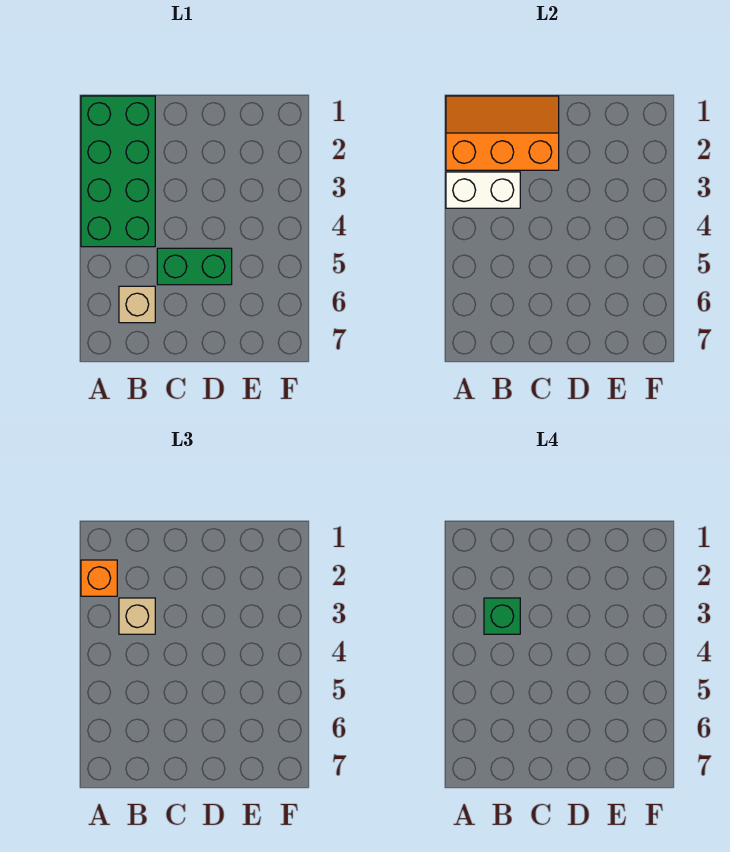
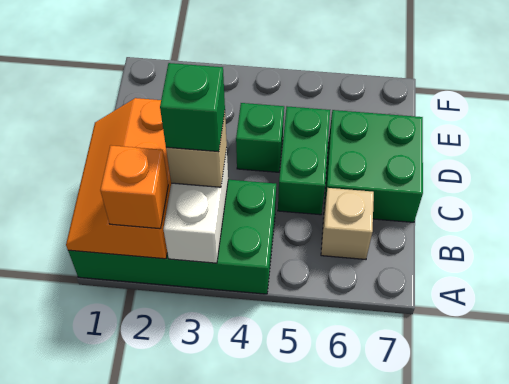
none -> green brick C6:D7 level 1
none -> green brick D4 level 1

